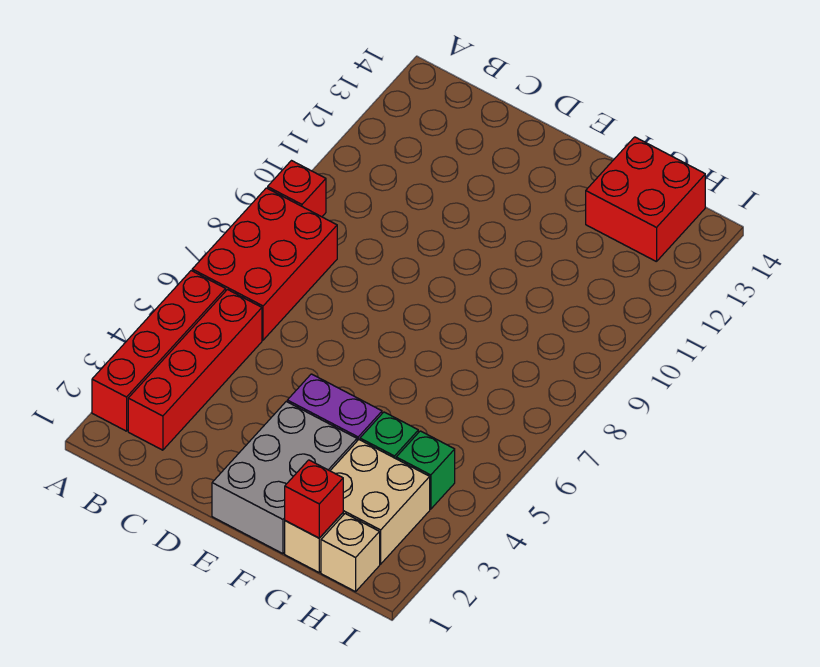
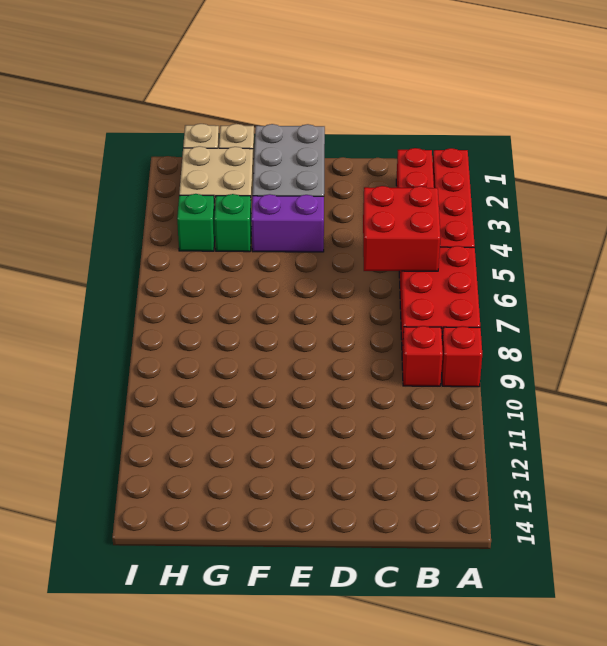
red brick G1 level 2 -> red brick B9 level 1
red brick G13:H14 level 1 -> red brick B5:C6 level 2

